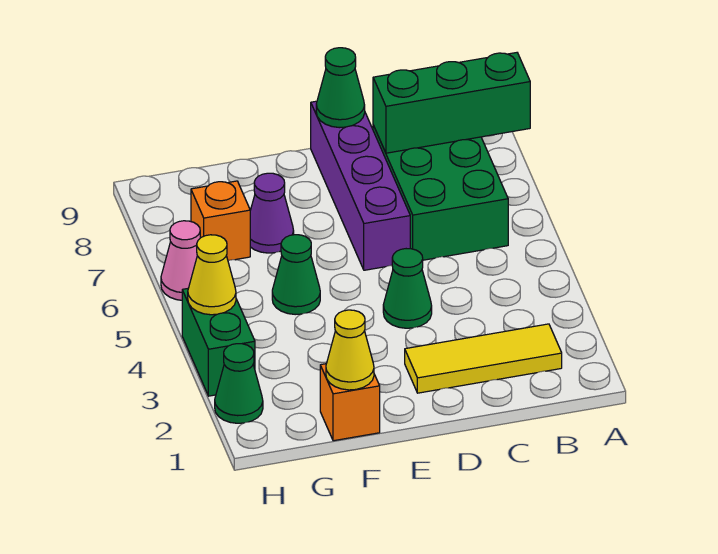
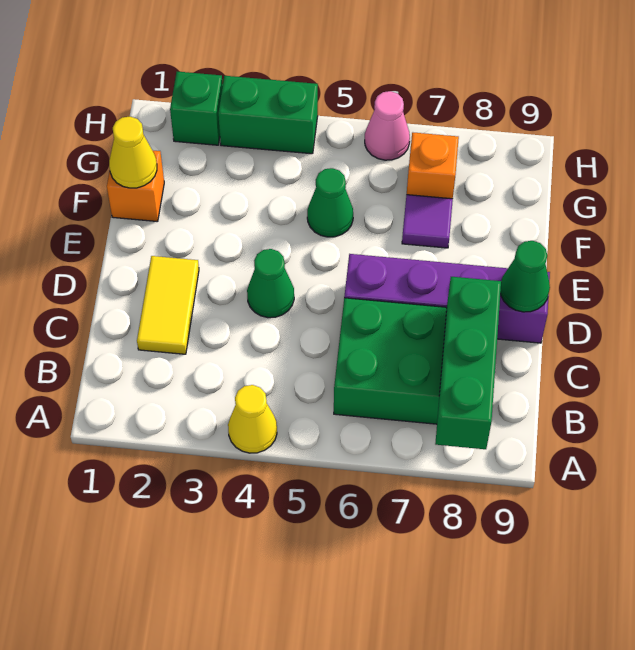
yellow tile B2:D2 level 1 -> yellow tile C2:D2 level 1
purple cone F7 level 1 -> purple tile F7 level 1
green cone H2 level 1 -> green brick H2 level 1
yellow cone H4 level 2 -> yellow cone A4 level 1

